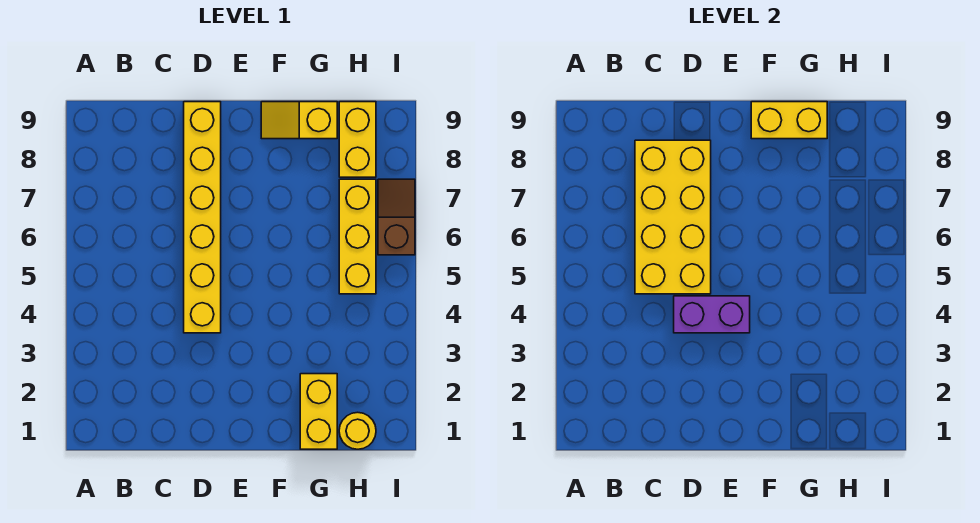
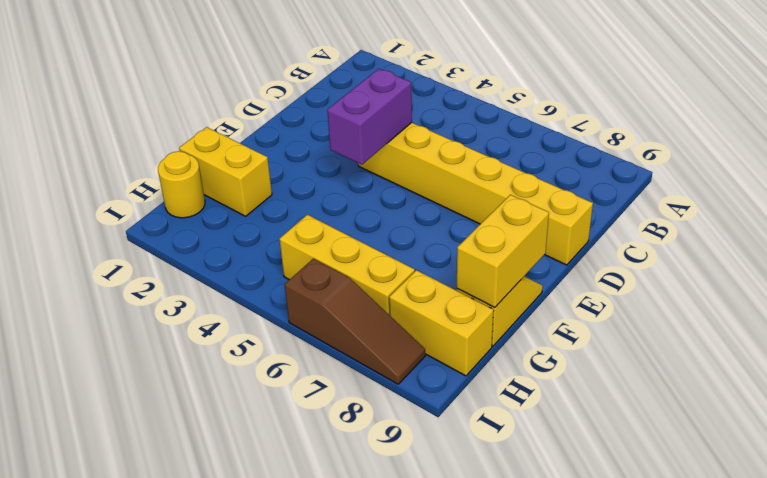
yellow brick C5:D8 level 2 -> none
brown slope I6:I7 level 1 top 6 -> brown slope I6:I8 level 1 top 6

